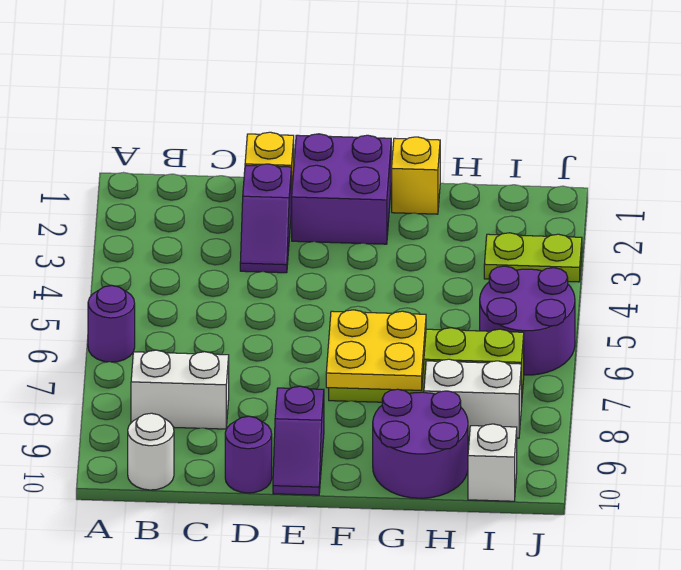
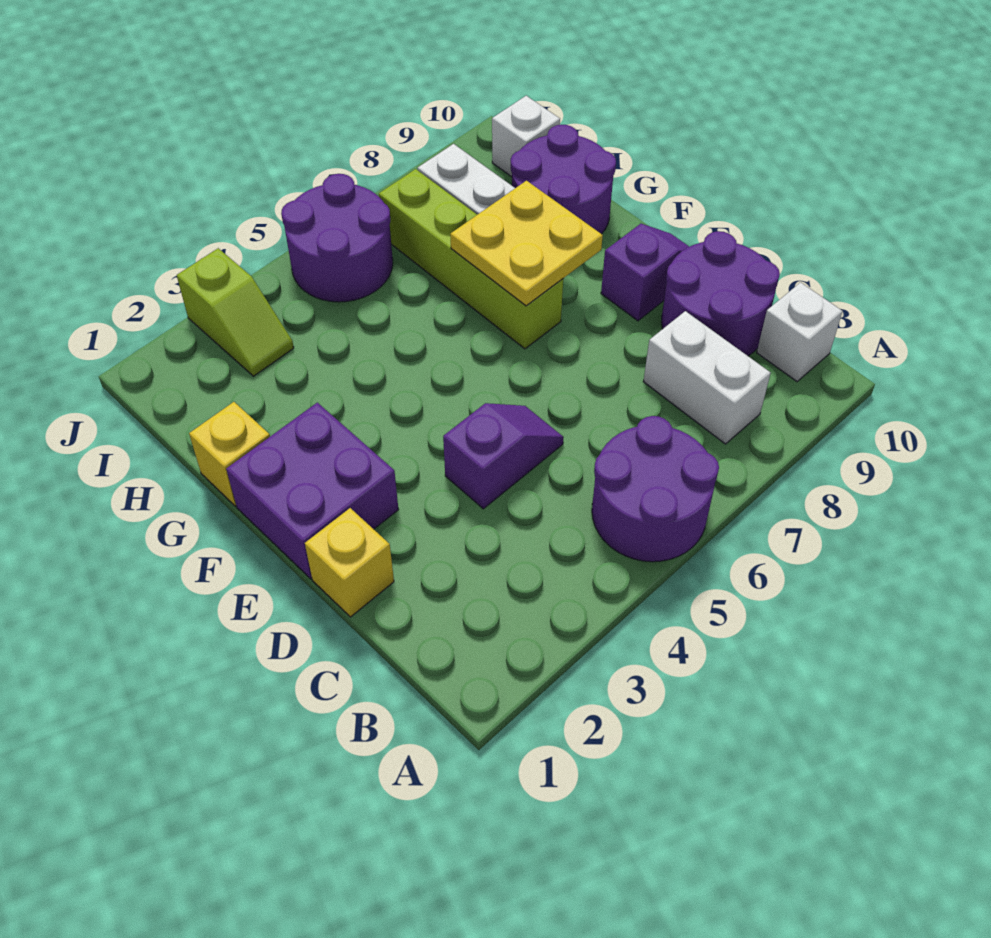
purple round brick A6 level 1 -> purple round brick A5:B6 level 1
white round brick B10 level 1 -> white brick B10 level 1
purple slope D2:D3 level 1 top 2 -> purple slope D4:D5 level 1 top 4
purple round brick D10 level 1 -> purple round brick C9:D10 level 1
lime plate I3:J3 level 1 -> lime slope I3:J3 level 1 top J

